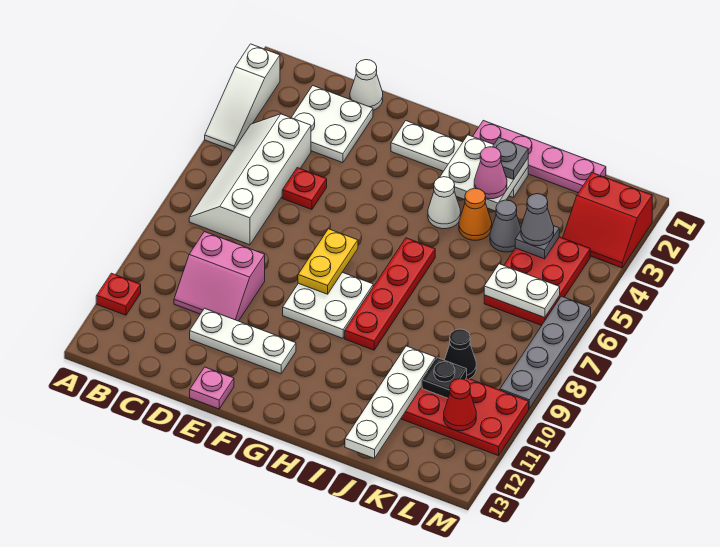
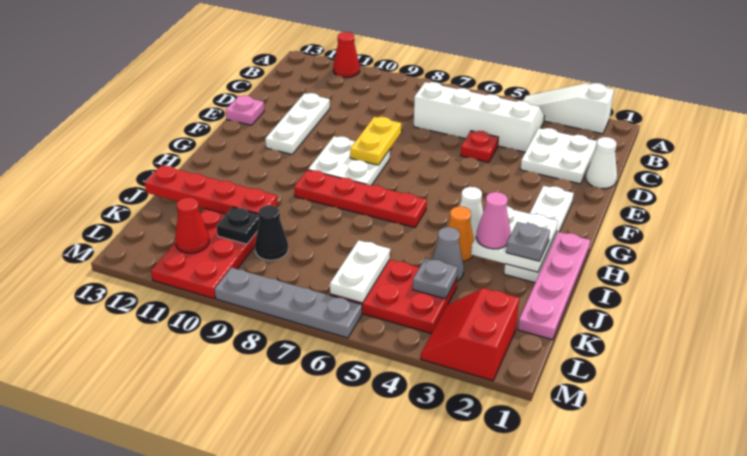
red plate A11 level 1 -> red cone A11 level 1
pink slope C9:D10 level 1 top 9 -> none
yellow plate F7:F8 level 2 -> yellow plate E8:F8 level 2
white plate J10:J13 level 2 -> red plate J10:J13 level 2
grey cone K4 level 3 -> none

